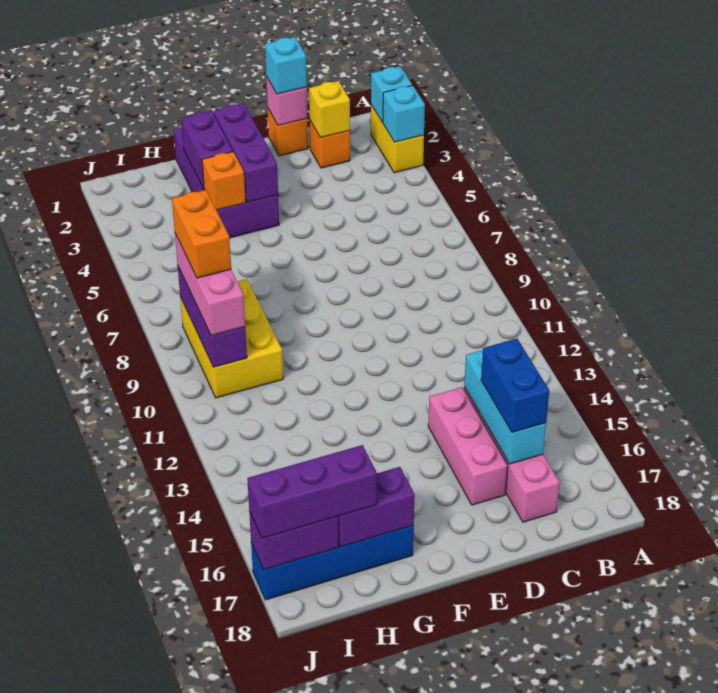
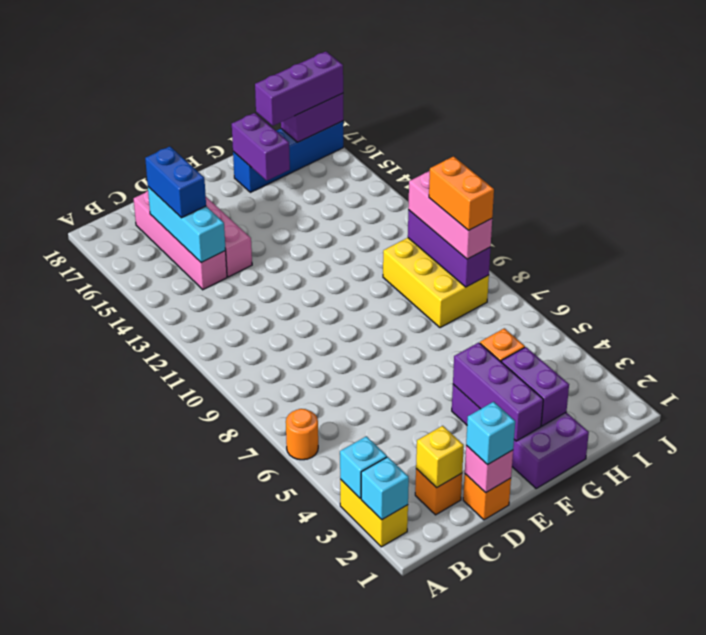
none -> orange round brick A6 level 1
purple brick G17:H17 level 2 -> purple brick G16:G17 level 2

